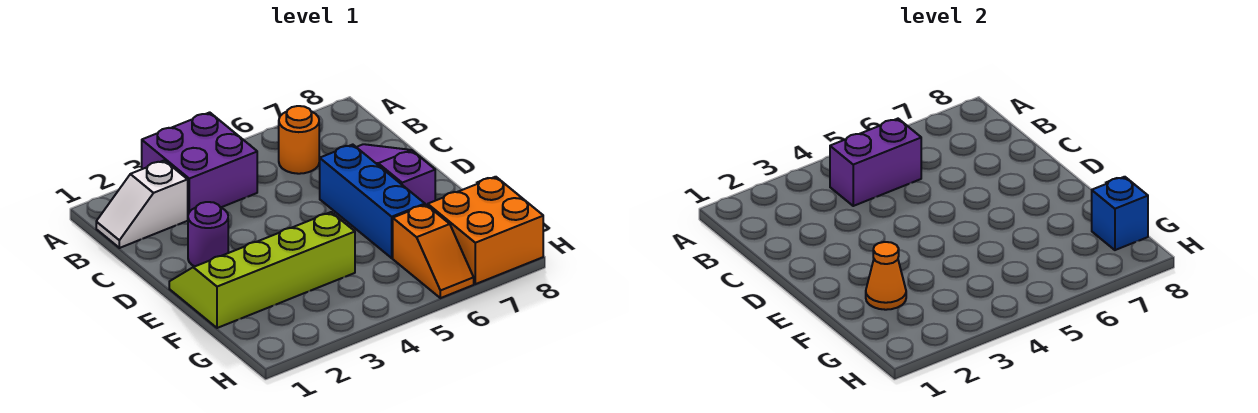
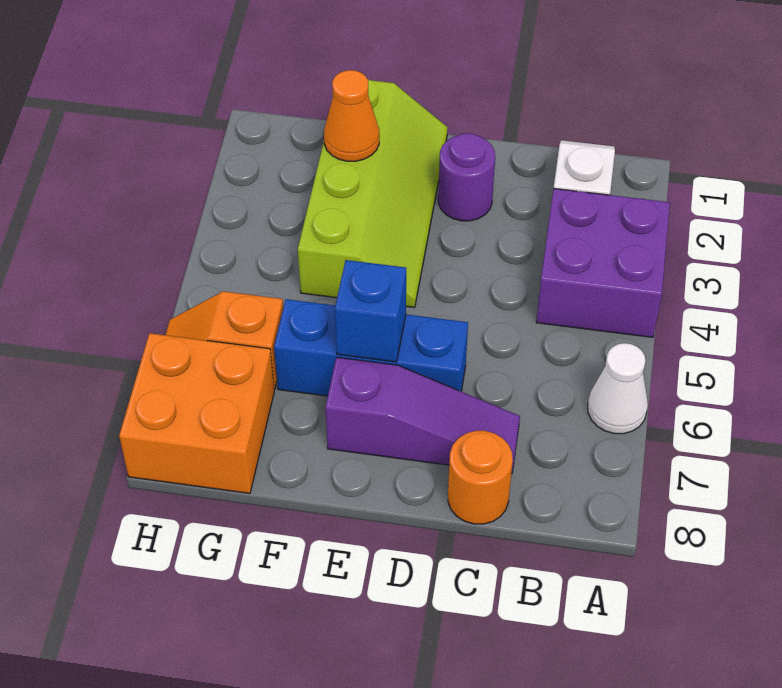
none -> white cone A6 level 1
purple brick B4:B5 level 2 -> none
orange round brick B6 level 1 -> orange round brick C8 level 1
blue brick G8 level 2 -> blue brick E6 level 2

